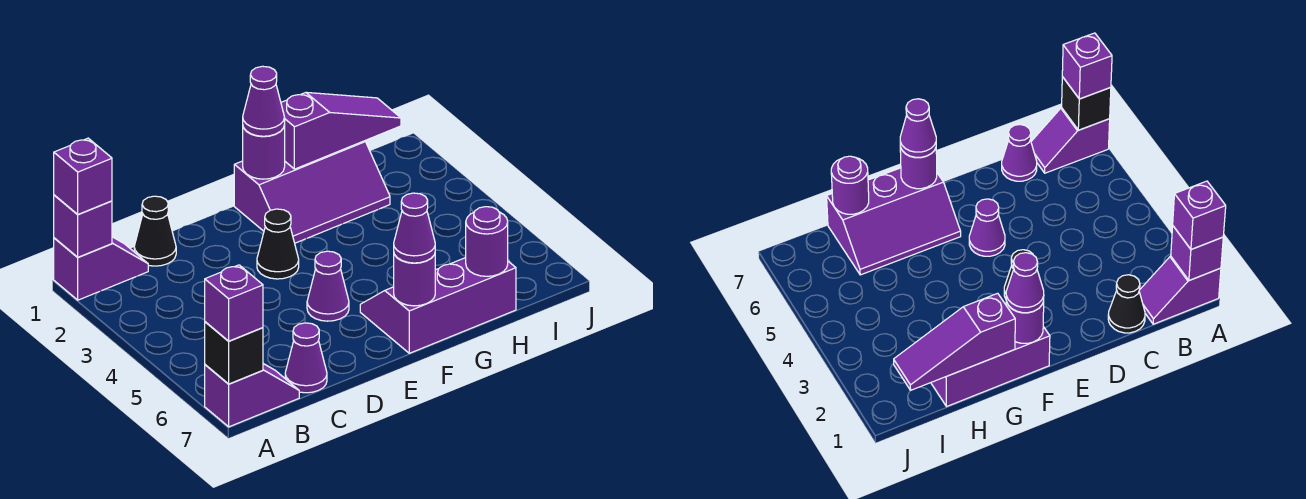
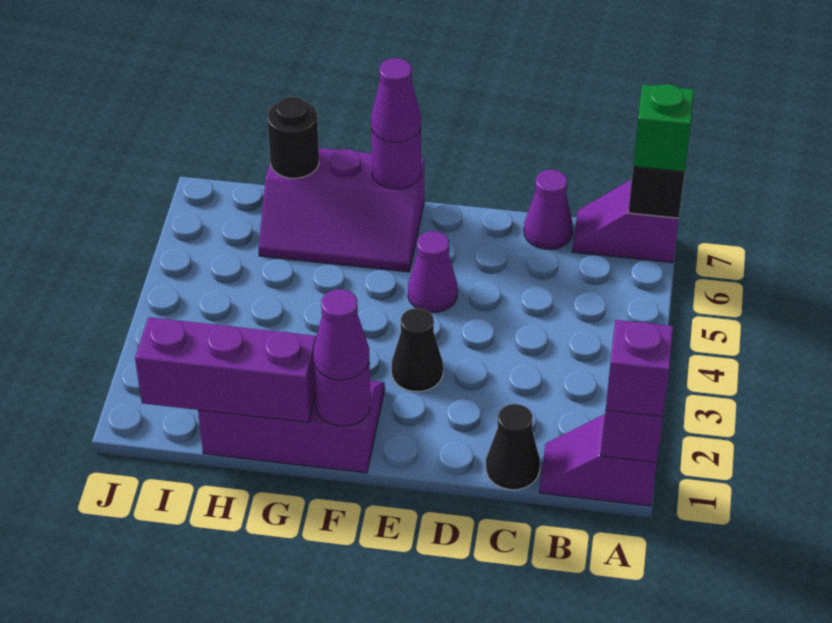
purple brick A7 level 3 -> green brick A7 level 3
purple slope G1:I1 level 2 top G -> purple brick G1:I1 level 2
purple round brick H7 level 2 -> black round brick H7 level 2

